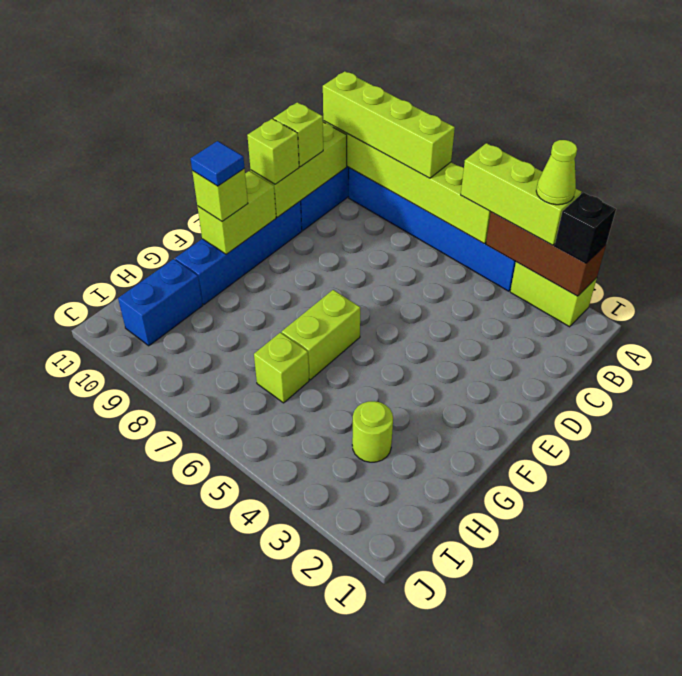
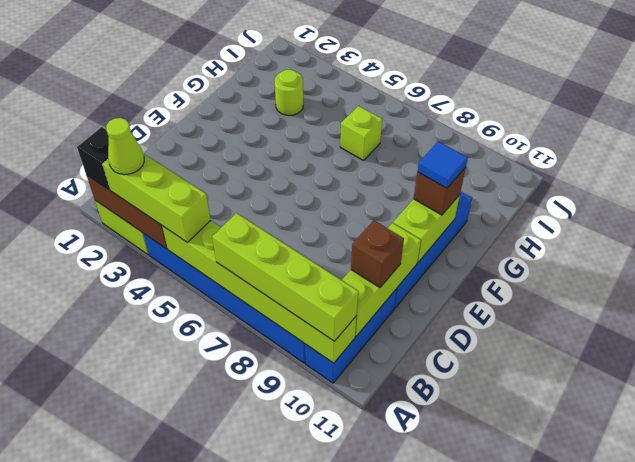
lime brick C10 level 3 -> brown brick C10 level 3
lime brick D10 level 3 -> none
lime brick F6:G6 level 1 -> none
lime brick F10 level 3 -> brown brick F10 level 3
blue brick H10:I10 level 1 -> none

